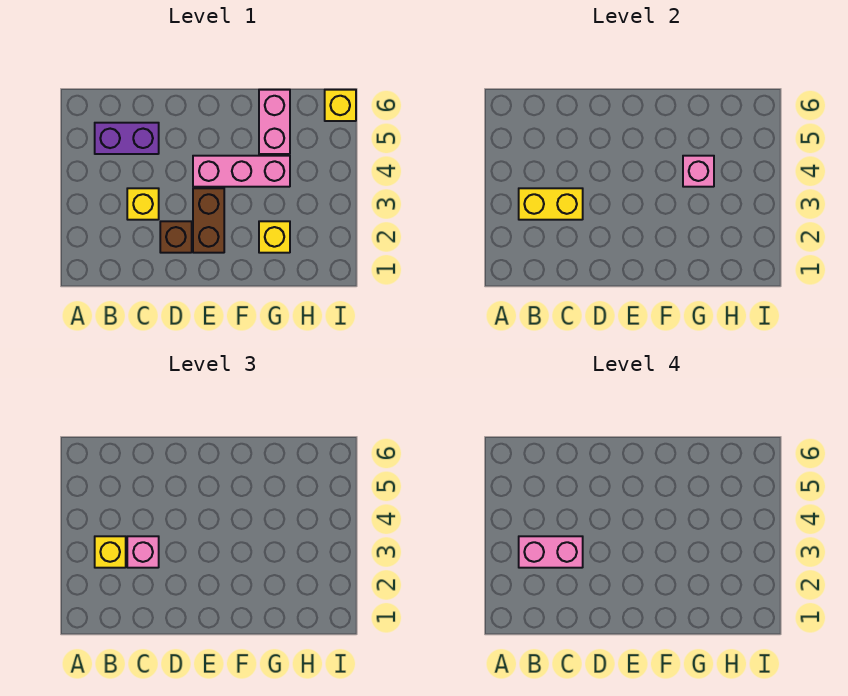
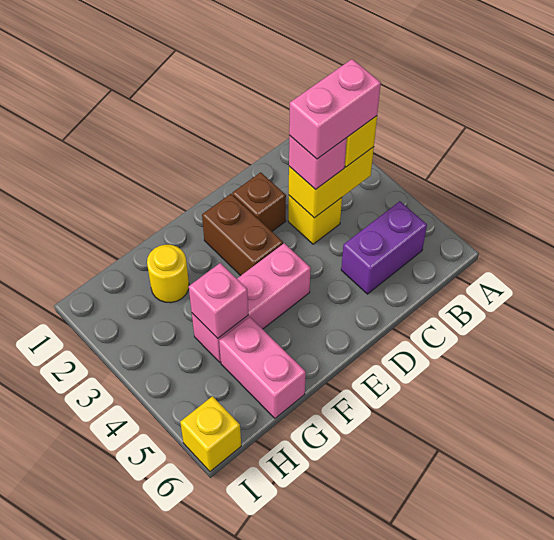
yellow brick G2 level 1 -> yellow round brick G2 level 1

